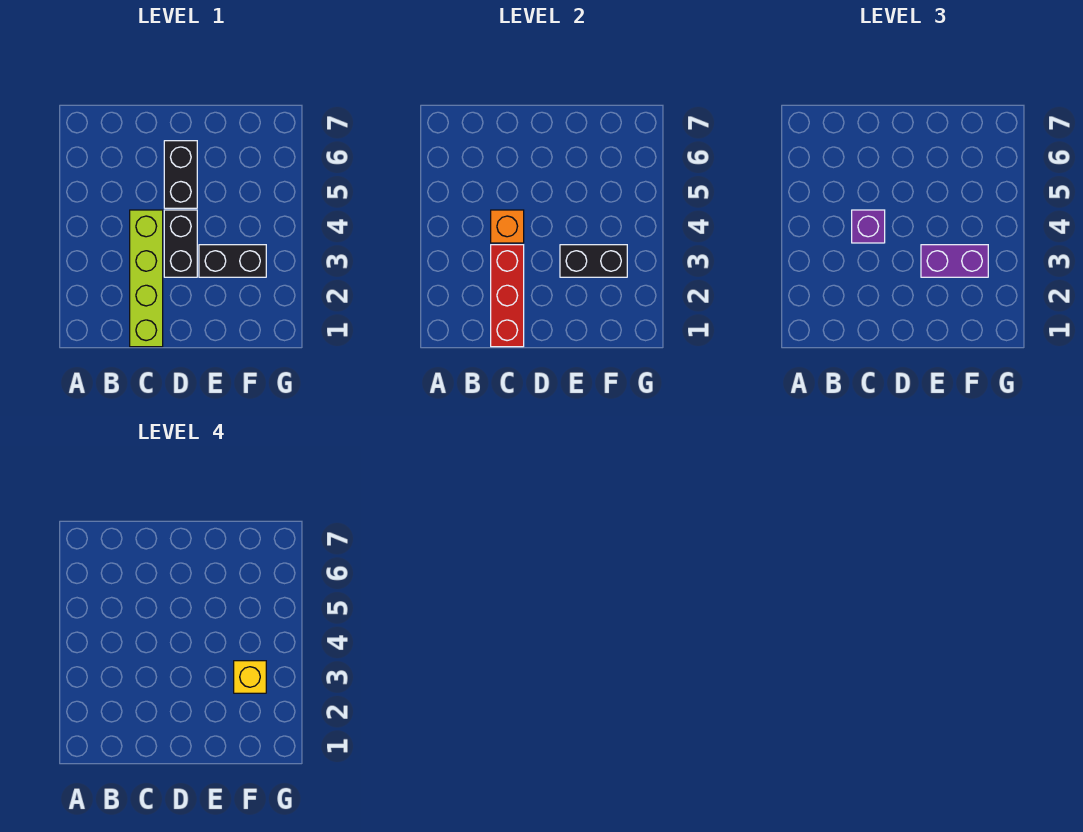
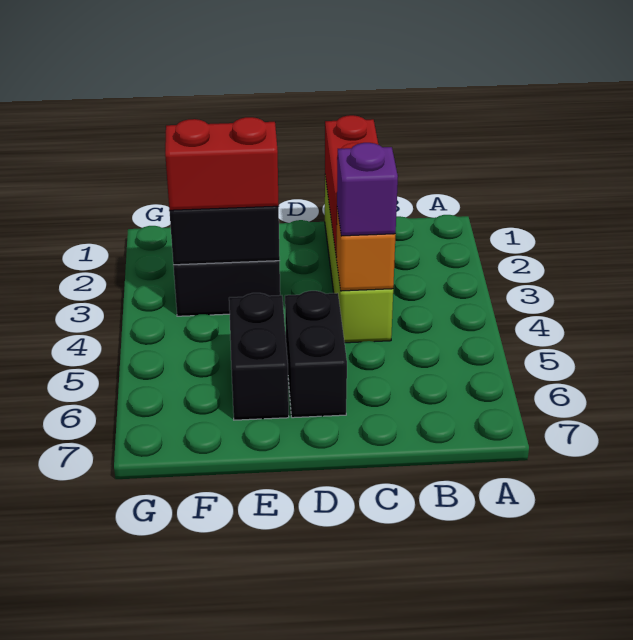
black brick D3:D4 level 1 -> black brick E5:E6 level 1
purple brick E3:F3 level 3 -> red brick E3:F3 level 3
yellow brick F3 level 4 -> none

